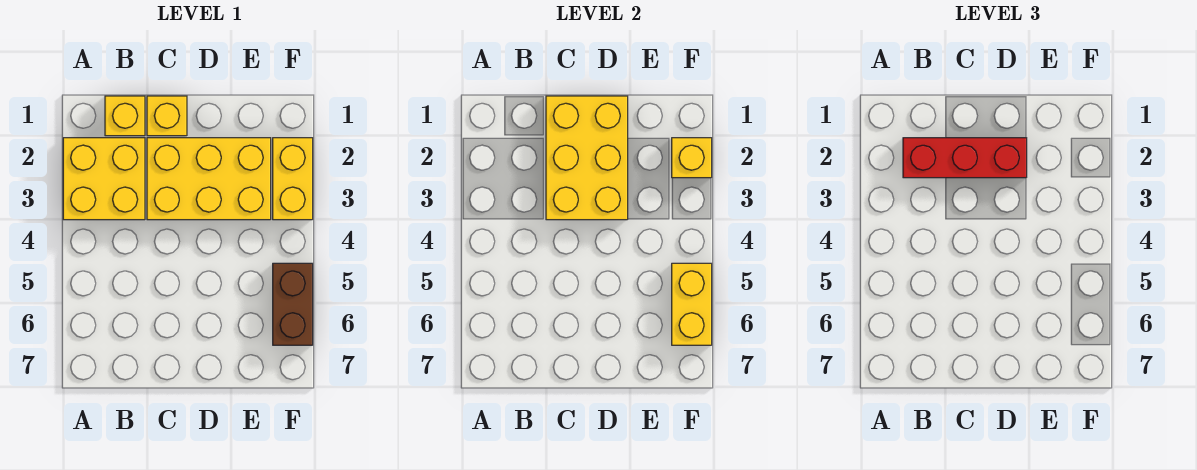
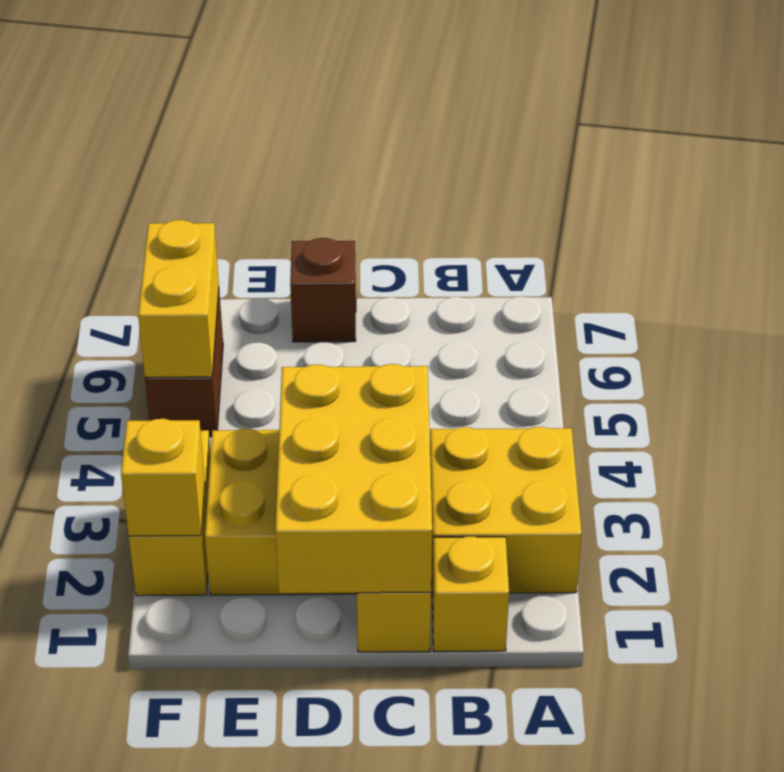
red brick B2:D2 level 3 -> none
none -> brown brick D7 level 1

